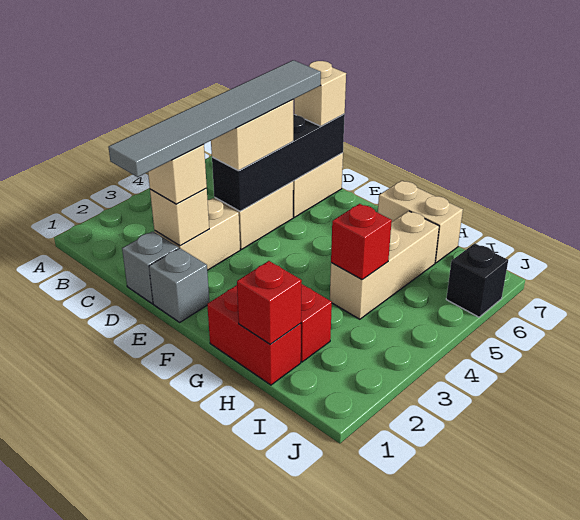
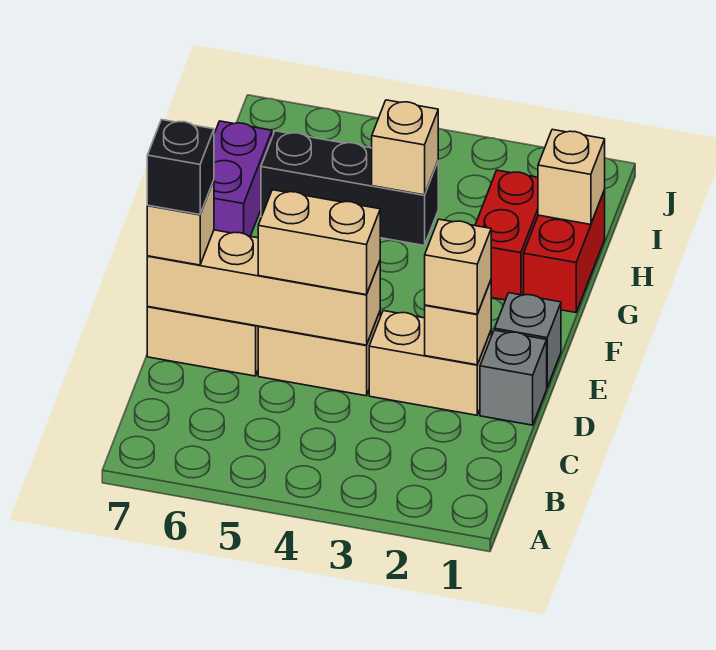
grey tile D1:D6 level 4 -> none
black brick D4:D7 level 2 -> tan brick D4:D7 level 2
tan brick G7:H7 level 1 -> purple brick G7:H7 level 1
red brick H1 level 2 -> tan brick H1 level 2
tan brick H4:H6 level 1 -> black brick H4:H6 level 1
red brick H4 level 2 -> tan brick H4 level 2
black brick J6 level 1 -> black brick D7 level 4

